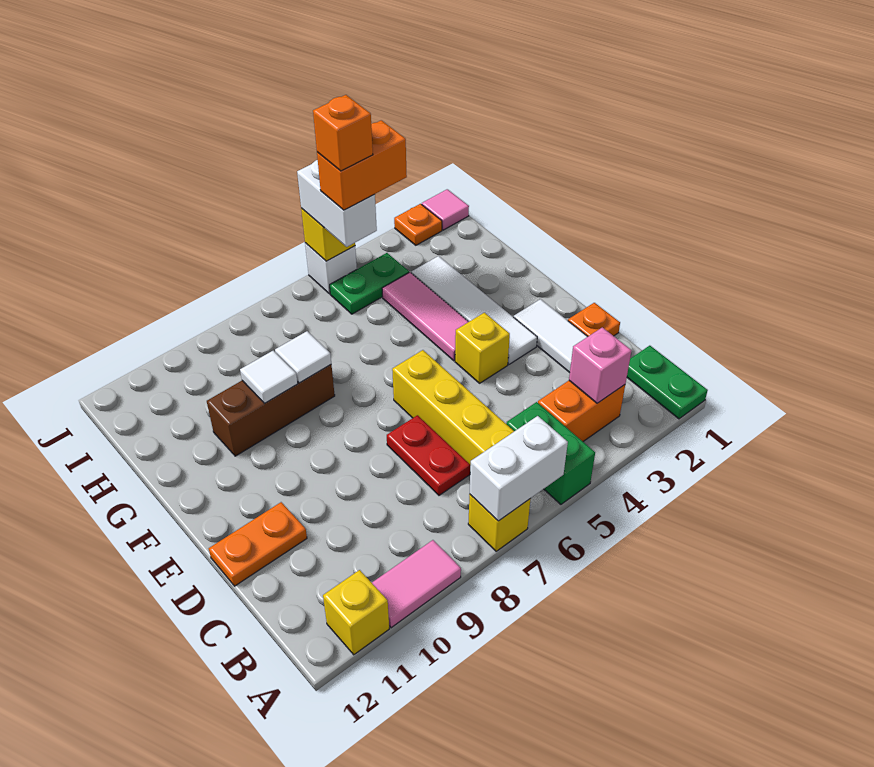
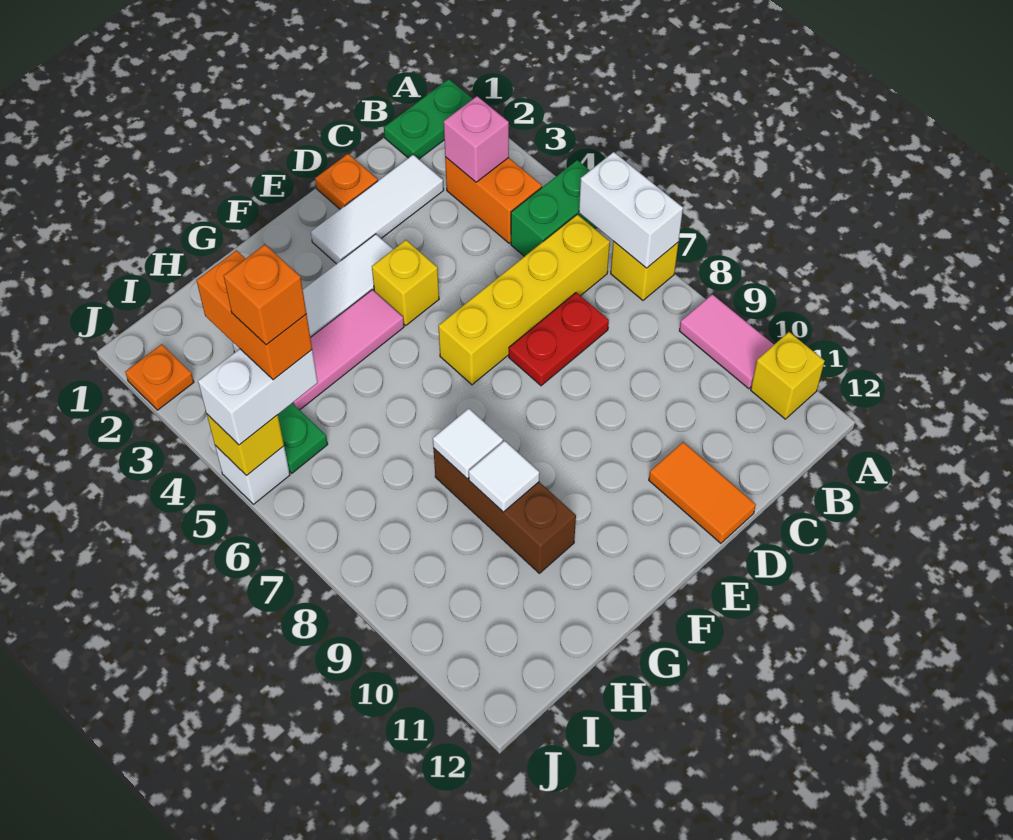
orange plate D11:D12 level 1 -> orange tile D11:D12 level 1
pink tile J1 level 1 -> none

